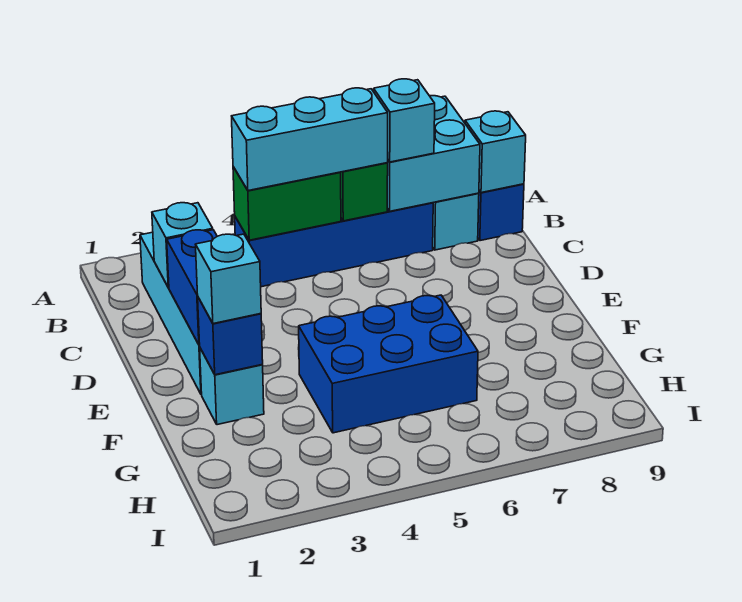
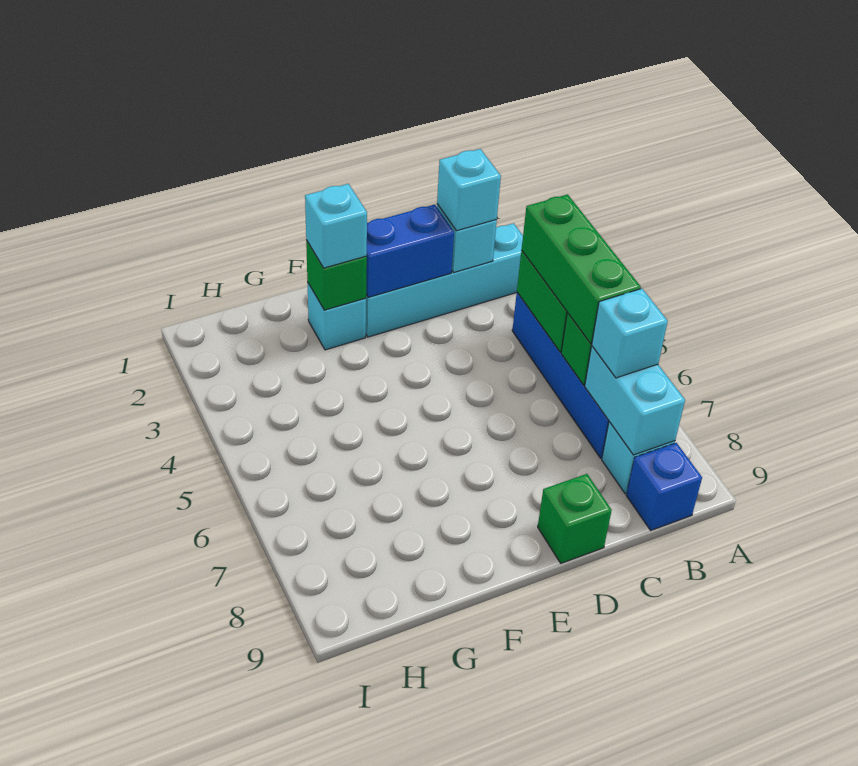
cyan brick A7:B8 level 2 -> cyan brick B7:B8 level 2
cyan brick B4:B6 level 3 -> green brick B4:B6 level 3
cyan brick B9 level 2 -> cyan brick C2 level 3
none -> green brick D9 level 1
blue brick F2 level 2 -> green brick F2 level 2
blue brick F4:G6 level 1 -> none

